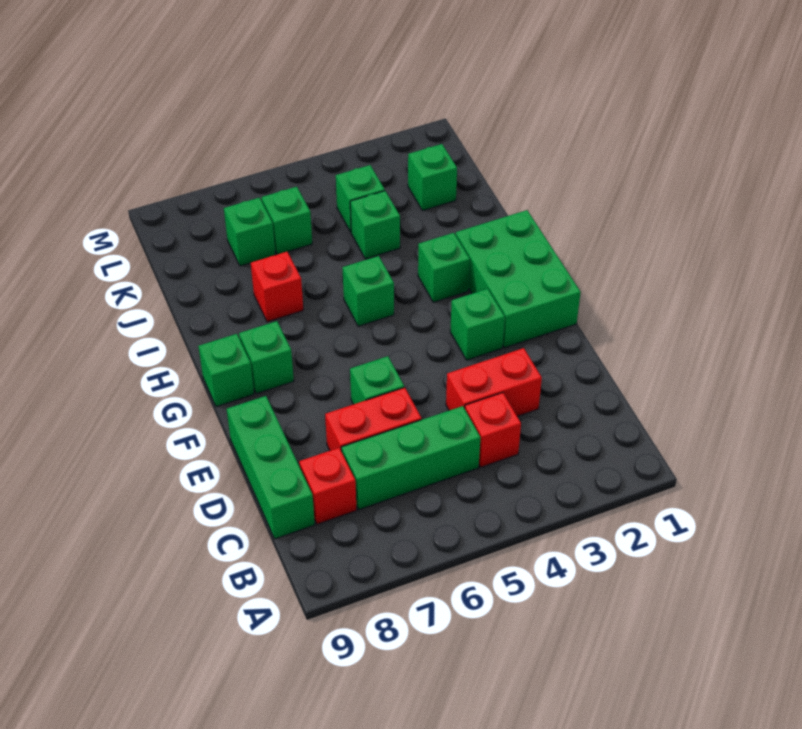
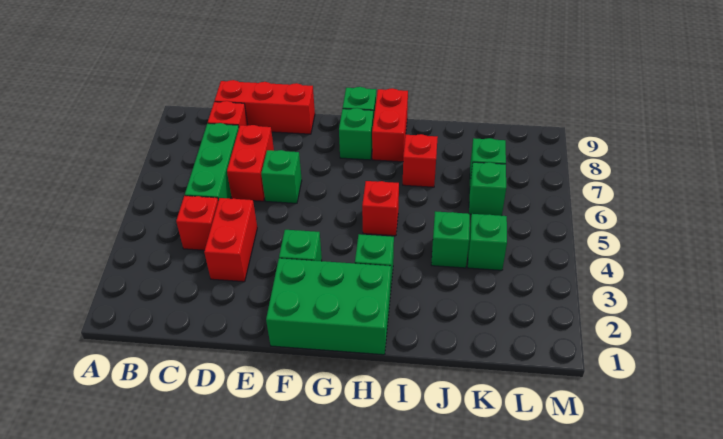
green brick C9:E9 level 1 -> red brick C9:E9 level 1
green brick H5 level 1 -> red brick H5 level 1
none -> red brick H8:H9 level 1
green brick K2 level 1 -> none

